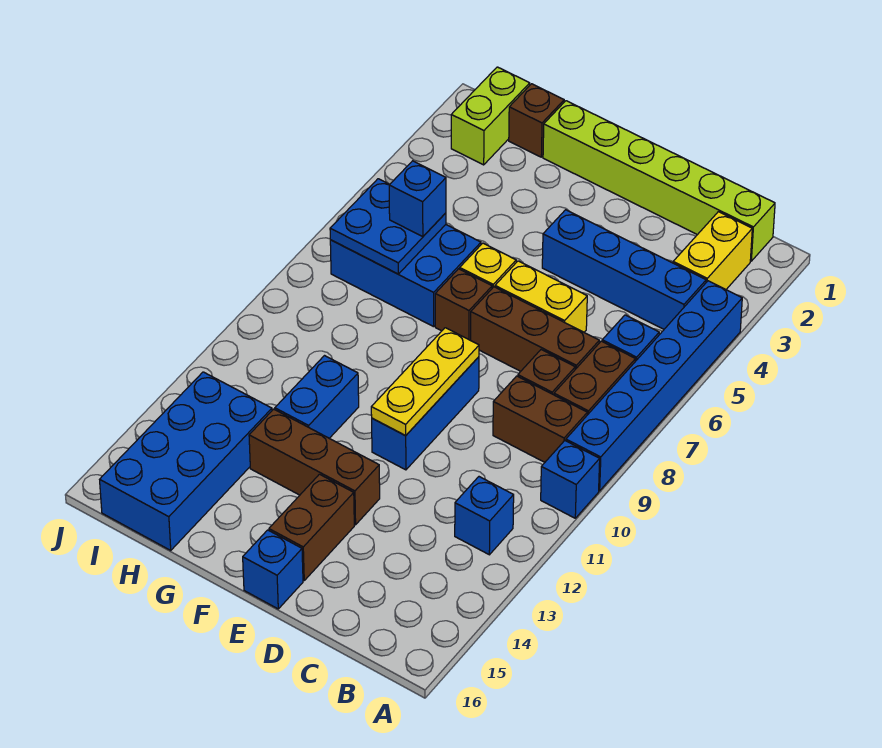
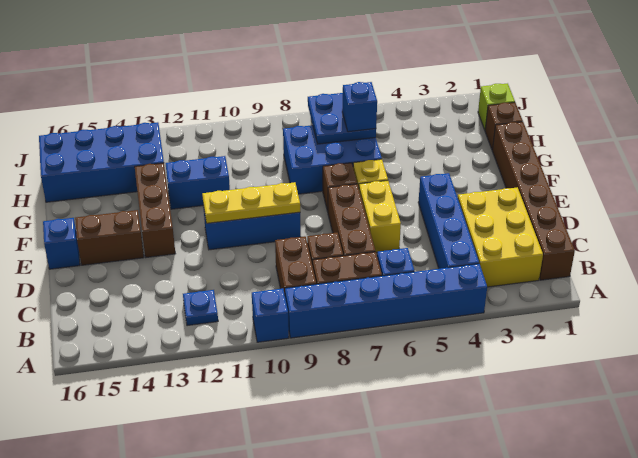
lime brick B1:G1 level 1 -> brown brick B1:G1 level 1
yellow brick B2:B3 level 1 -> yellow brick B2:D3 level 1
blue brick B12 level 1 -> blue plate B12 level 1
blue brick G6:I7 level 1 -> blue brick G6:H8 level 1
lime brick I1:I2 level 1 -> lime brick I1 level 1

